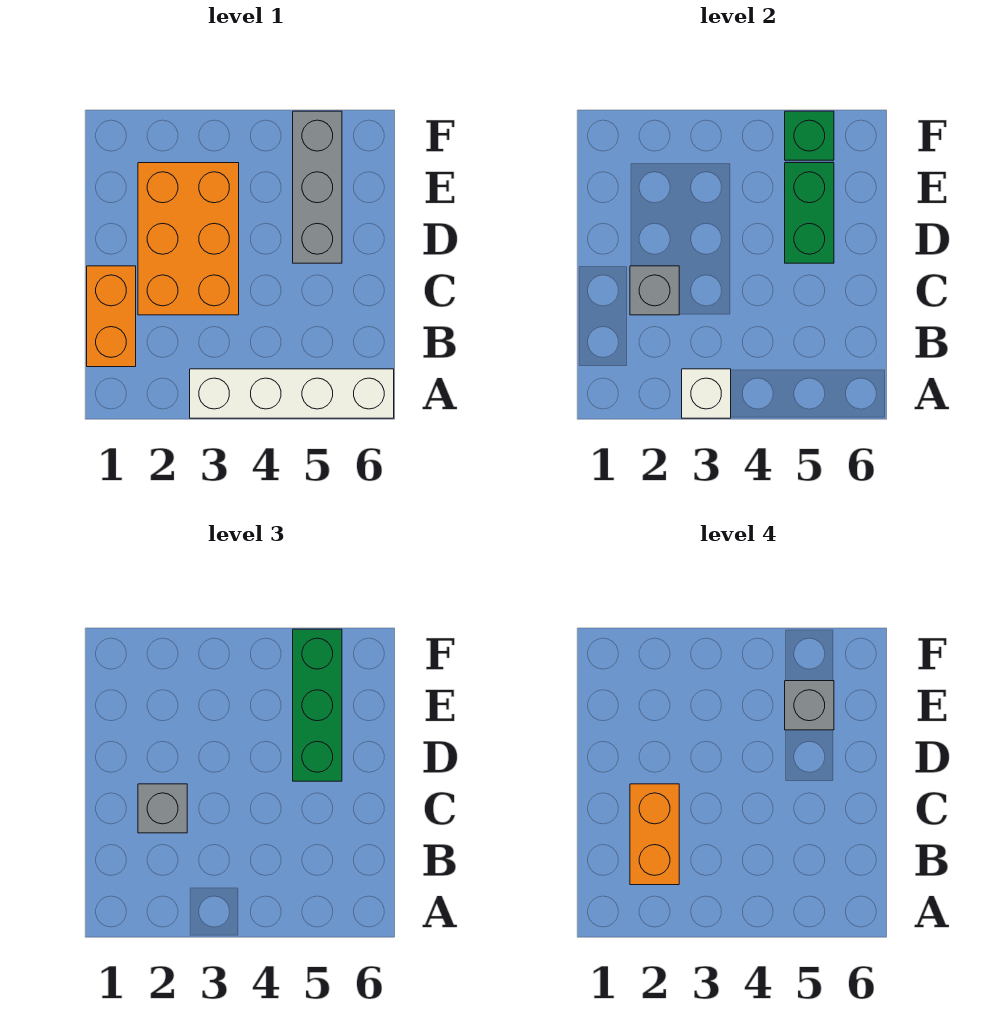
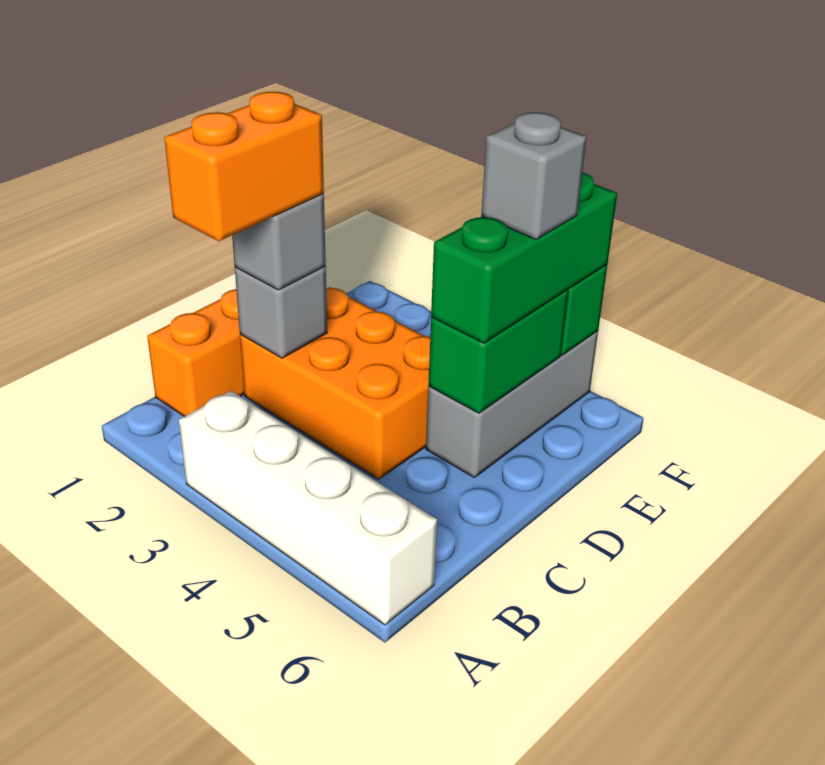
white brick A3 level 2 -> none
orange brick C2:E3 level 1 -> orange brick C2:D4 level 1

